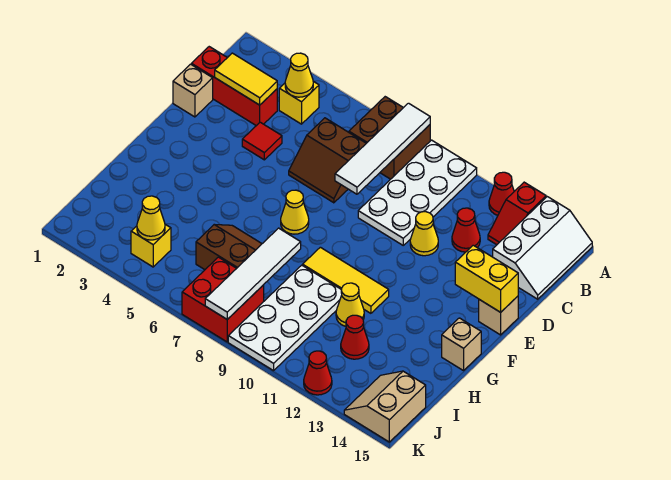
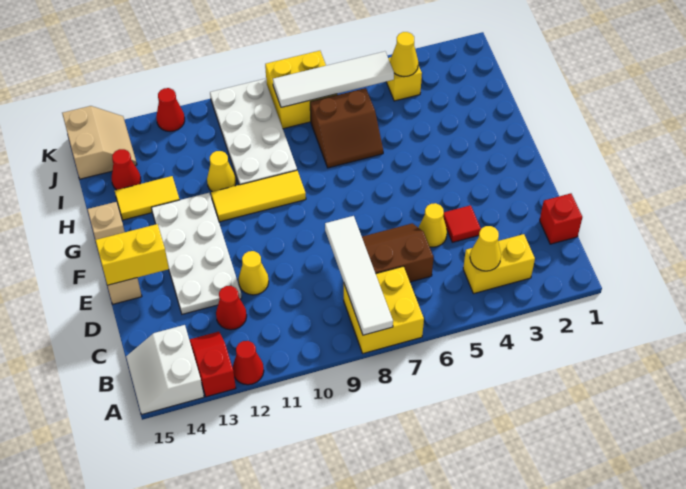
brown brick A7:B8 level 1 -> yellow brick A7:B8 level 1
white plate A9:D10 level 1 -> white plate D12:G13 level 1
white slope A14:C15 level 1 top 14 -> white slope A14:B15 level 1 top 14
yellow brick B4 level 1 -> yellow brick B3:B4 level 1
red brick C1:C3 level 1 -> red brick C1 level 1
yellow tile C2:C3 level 2 -> yellow tile H13:H14 level 1
tan brick D1 level 1 -> none
yellow cone F7 level 1 -> yellow cone D5 level 1
white tile H8:K8 level 2 -> white tile J5:J8 level 2
red cone I12 level 1 -> red cone I14 level 1
red brick J7:K8 level 1 -> yellow brick J7:K8 level 1

